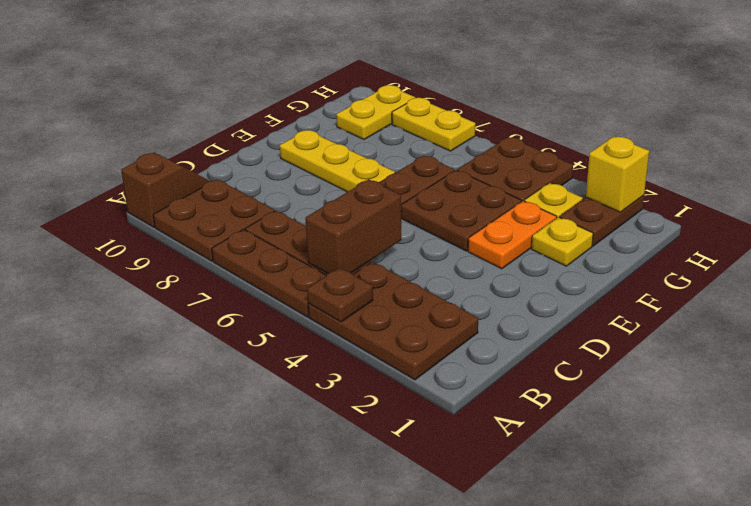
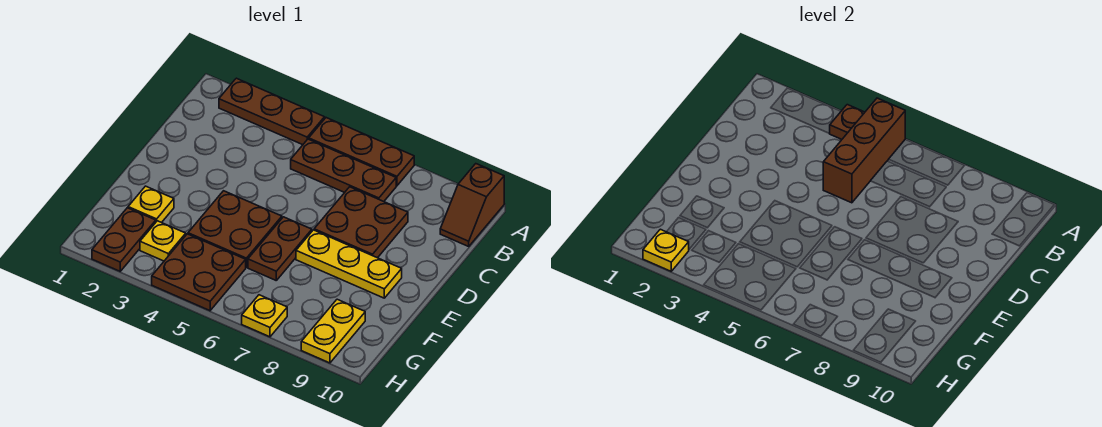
brown plate A2:B4 level 1 -> brown plate A2:A4 level 1
brown plate A8:B9 level 1 -> brown plate C7:D8 level 1
brown brick B5:C5 level 2 -> brown brick A5:C5 level 2
orange plate E3:F3 level 1 -> none
yellow brick H2 level 2 -> yellow plate H2 level 2
yellow plate H7:H8 level 1 -> yellow plate H7 level 1

